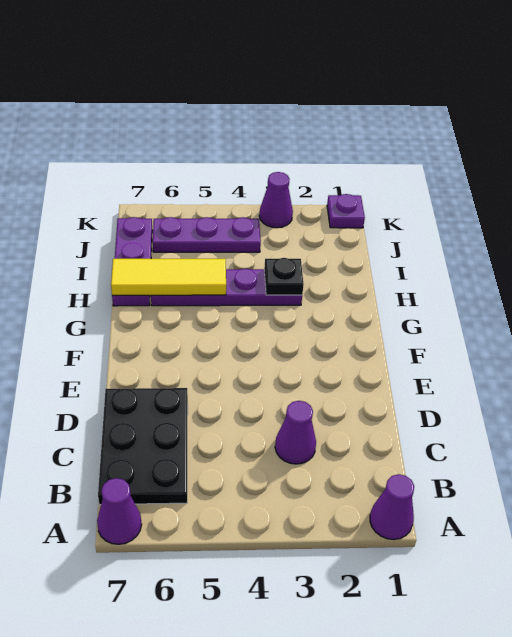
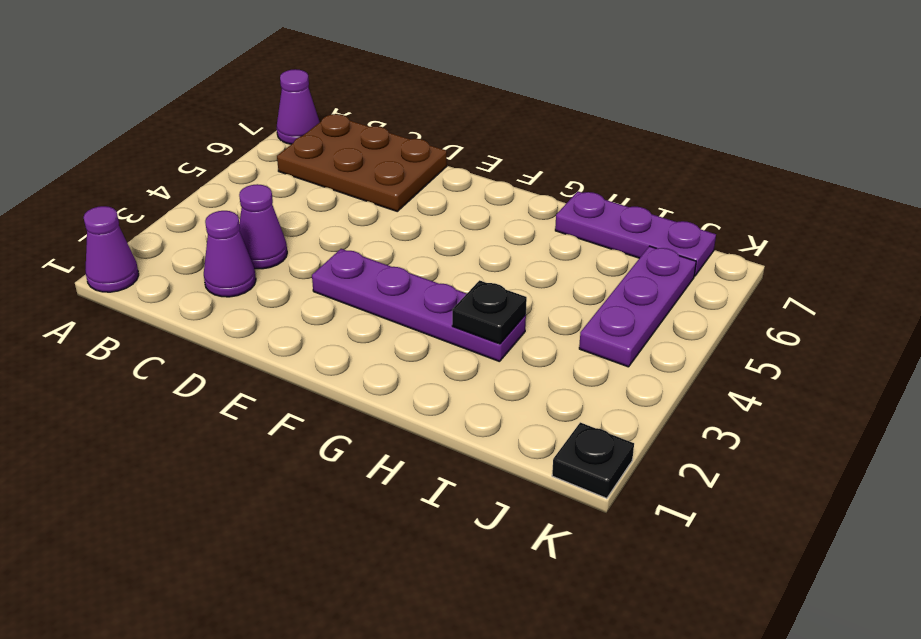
black plate B6:D7 level 1 -> brown plate B6:D7 level 1
purple plate H3:H6 level 1 -> purple plate E3:H3 level 1
yellow tile H5:H7 level 2 -> none
purple plate K1 level 1 -> black plate K1 level 1
purple cone K3 level 1 -> purple cone C2 level 1

